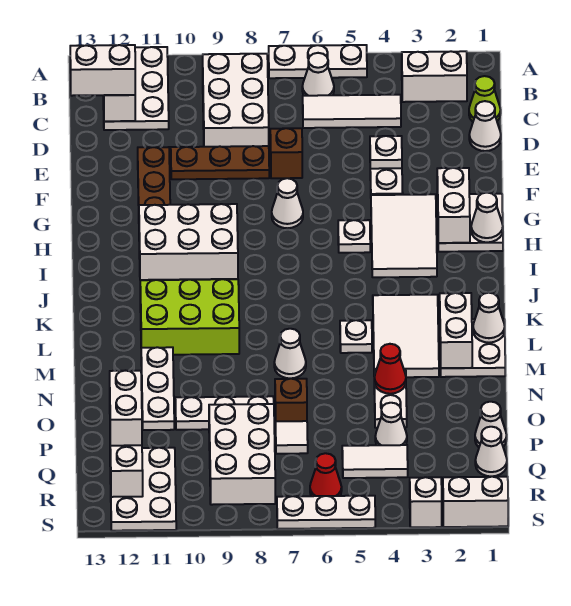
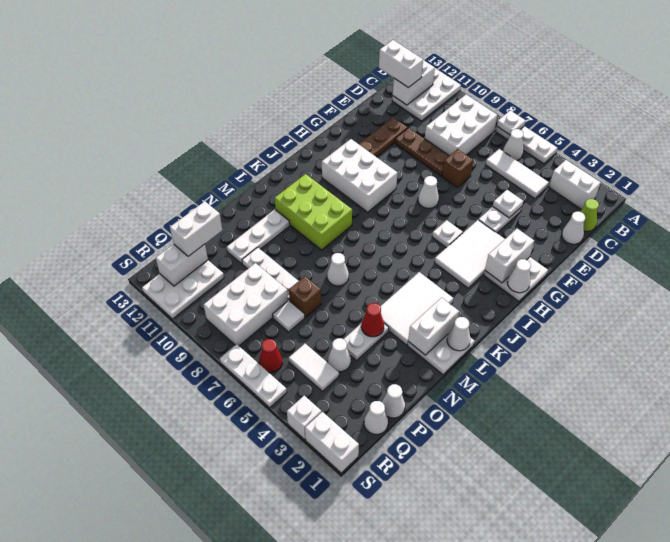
white plate L5 level 1 -> white plate A7 level 2

